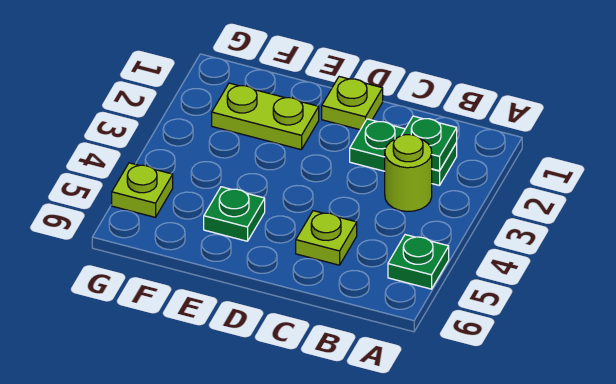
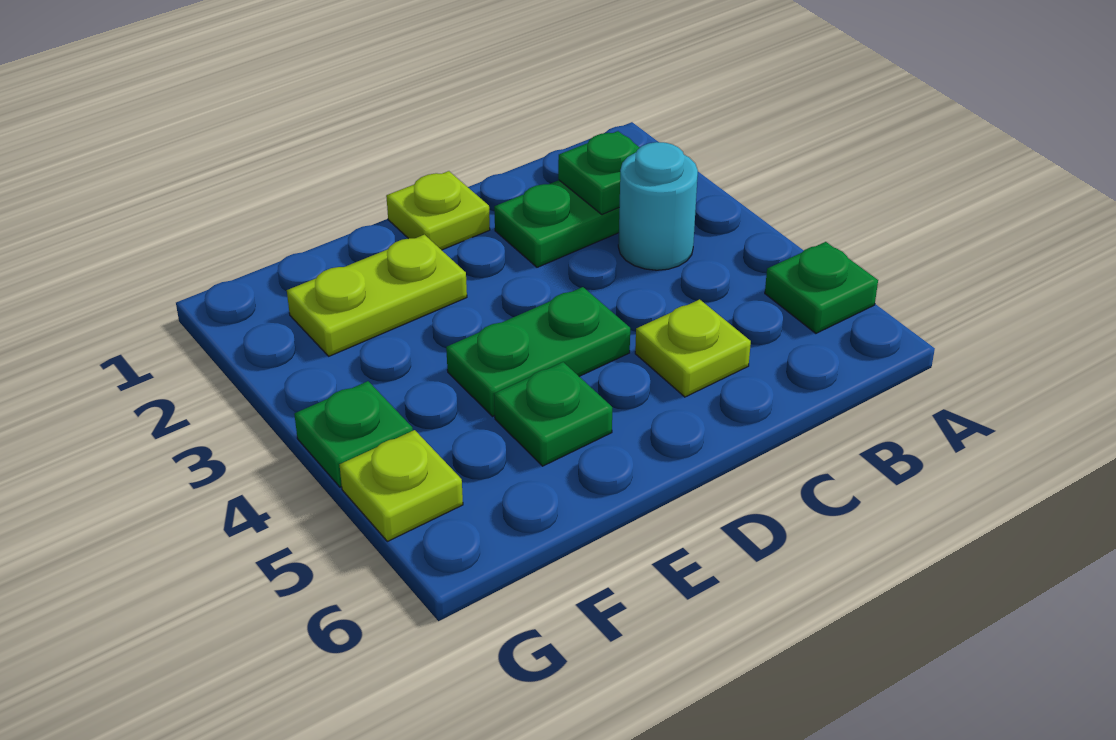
lime round brick B3 level 1 -> cyan round brick B3 level 1
none -> green plate D4:E4 level 1
none -> green plate G4 level 1

